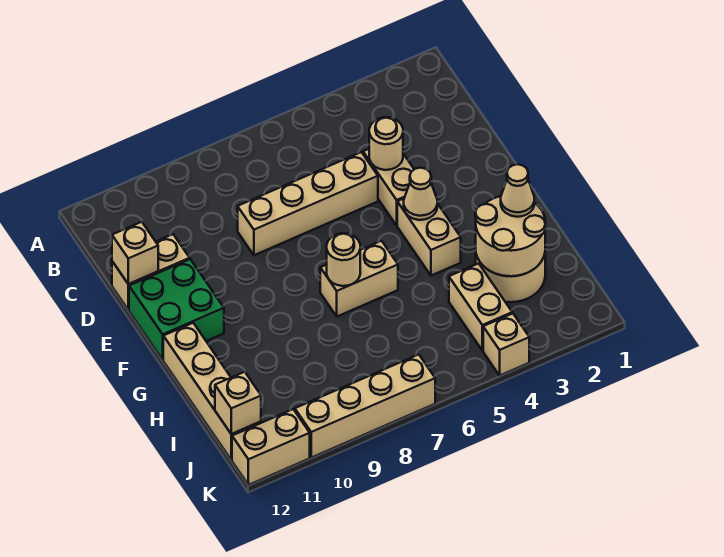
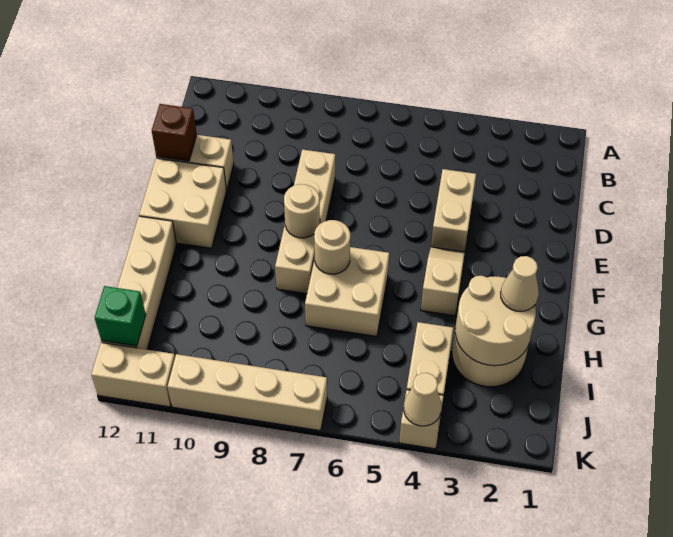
tan round brick D4 level 2 -> tan round brick F8 level 2
tan brick D5:D8 level 1 -> tan brick D8:G8 level 1
tan brick D12 level 2 -> brown brick D12 level 2
green brick E11:F12 level 1 -> tan brick E11:F12 level 1
tan brick F4:G4 level 1 -> tan slope F4:G4 level 1 top G
tan cone F4 level 2 -> tan cone K4 level 2
tan brick G6:G7 level 1 -> tan brick G6:H7 level 1
tan brick J12 level 2 -> green brick J12 level 2

